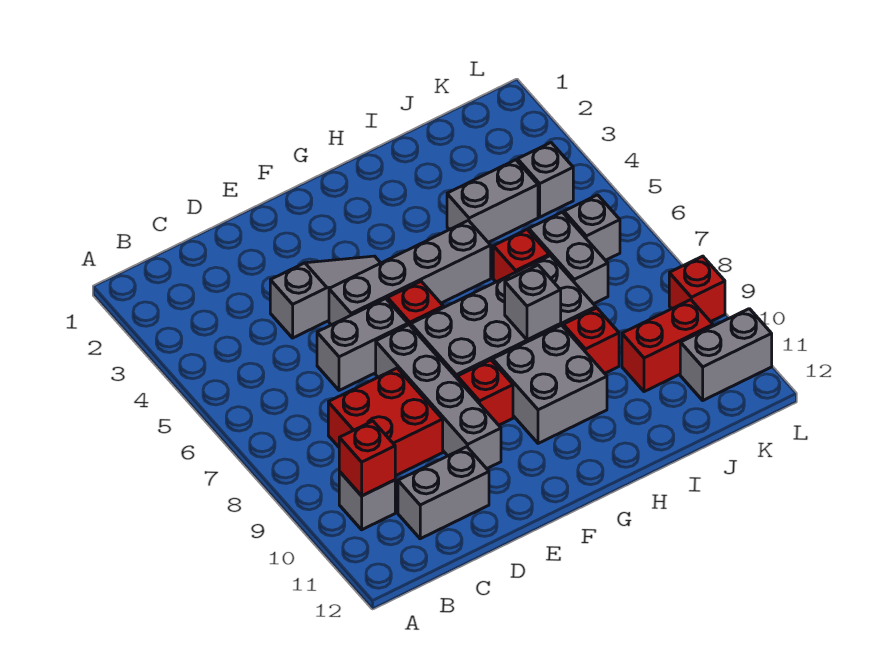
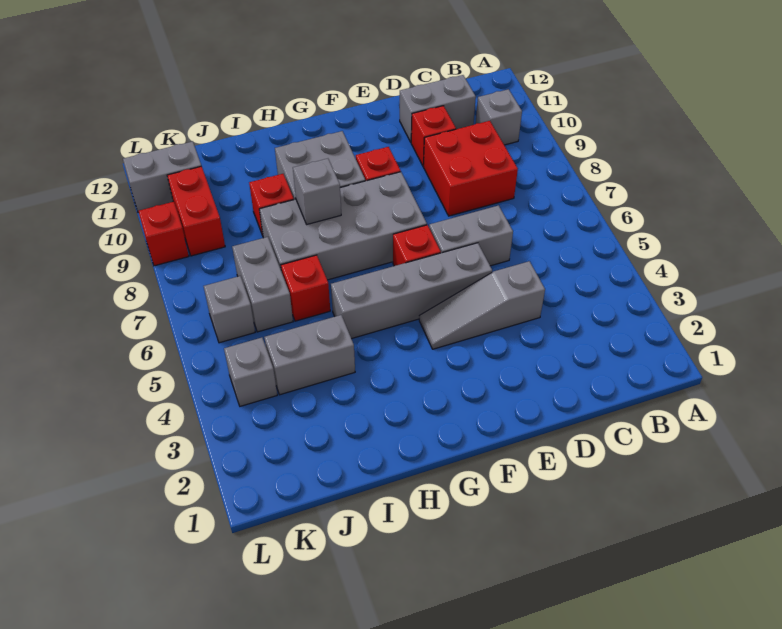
red brick B10 level 2 -> red brick D10 level 1
grey brick E7:E10 level 1 -> none
red brick J10:K10 level 1 -> red brick K9:K10 level 1

